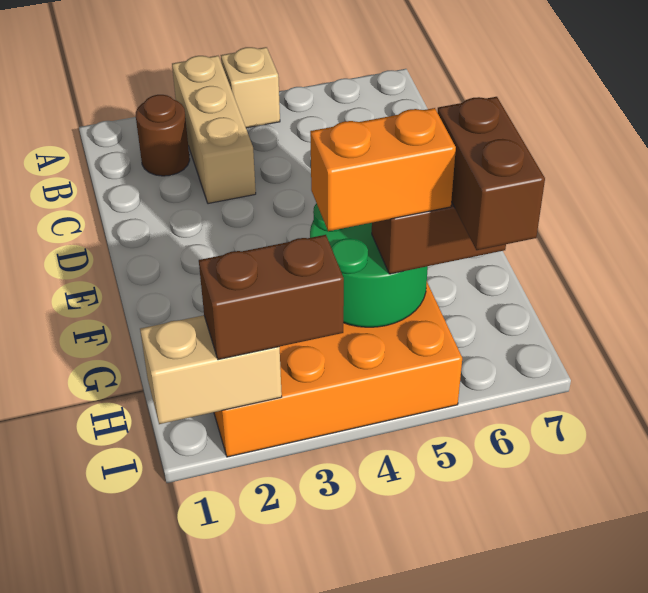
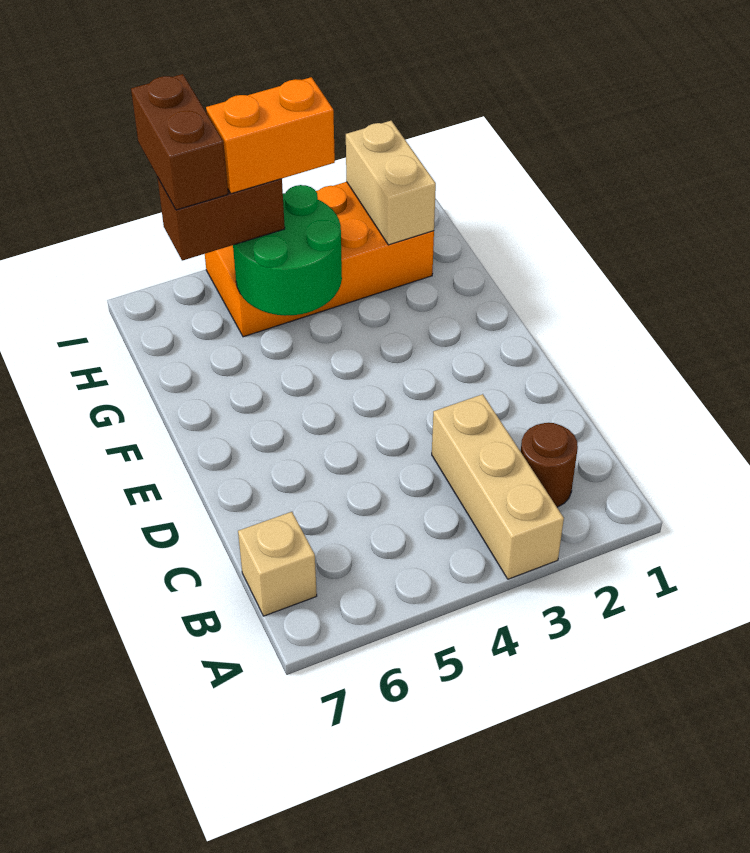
tan brick A4 level 1 -> tan brick B7 level 1
tan brick I1:I2 level 2 -> tan brick H2:I2 level 2
brown brick I2:I3 level 3 -> none

